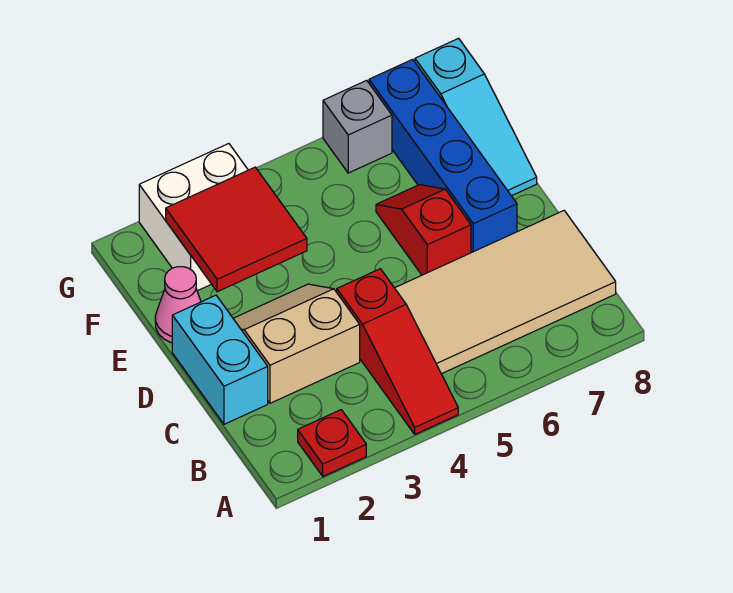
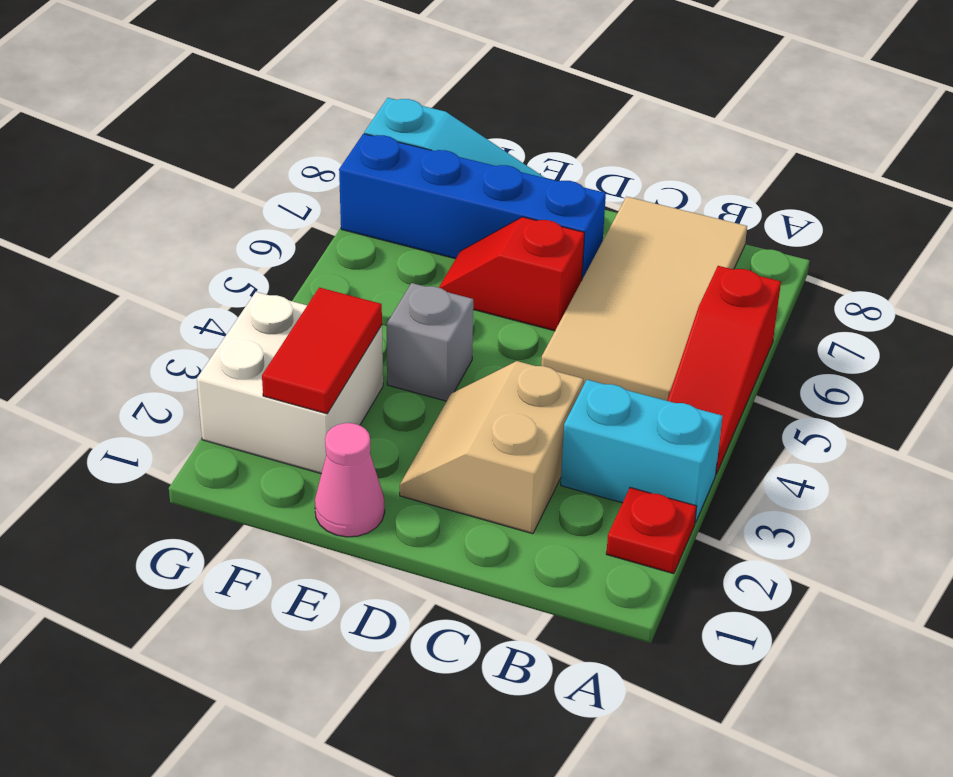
red slope A4:C4 level 1 top C -> red slope A4:A6 level 1 top 6
cyan brick C1:D1 level 1 -> cyan brick A3:B3 level 1
red tile E2:F3 level 2 -> red tile F2:F3 level 2
grey brick G6 level 1 -> grey brick E4 level 1

